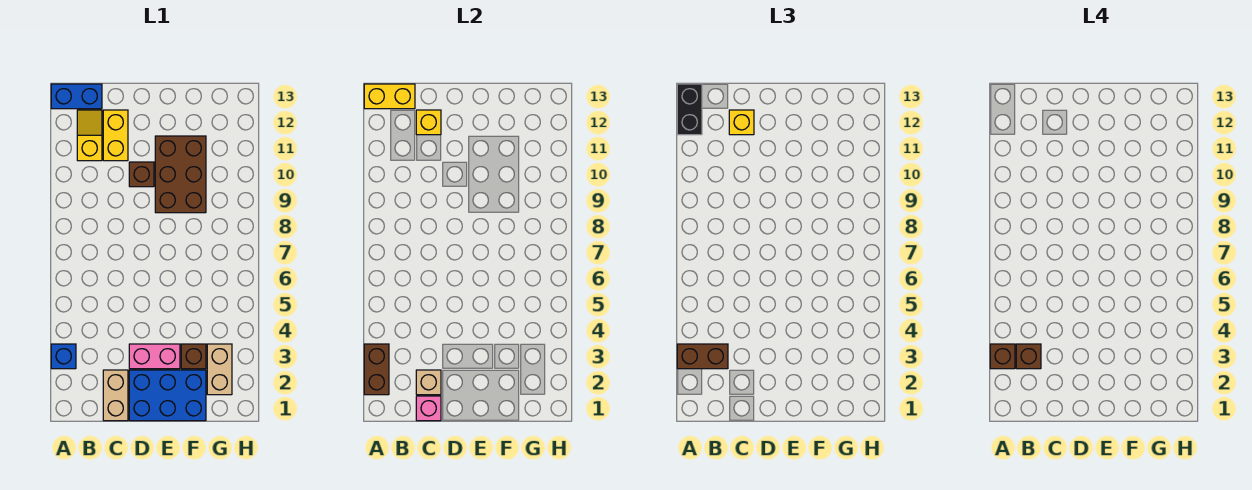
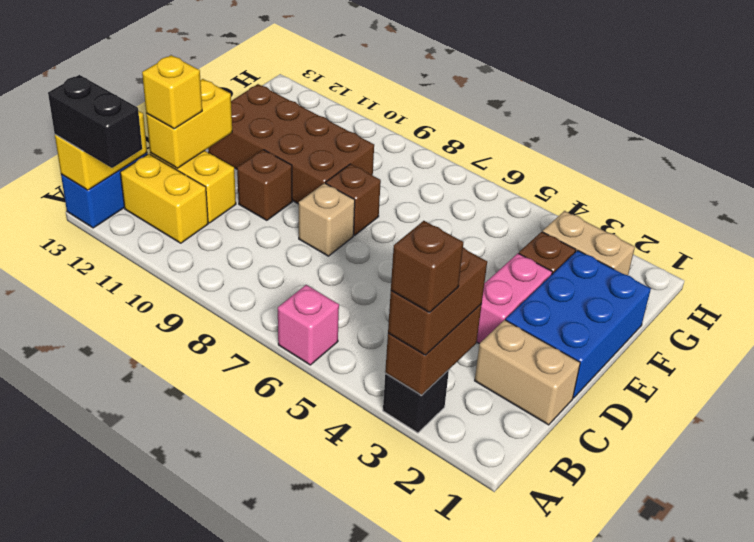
brown brick A2:A3 level 2 -> brown brick A3:B3 level 2
blue brick A3 level 1 -> black brick A3 level 1
brown brick B3 level 4 -> brown brick E8 level 1
yellow slope B11:B12 level 1 top 11 -> yellow brick B11:B12 level 1
pink brick C1 level 2 -> pink brick A6 level 1
tan brick C2 level 2 -> tan brick D8 level 1
yellow brick C12 level 2 -> yellow brick C12:D12 level 2
brown brick E9:F11 level 1 -> brown brick E9:F12 level 1

